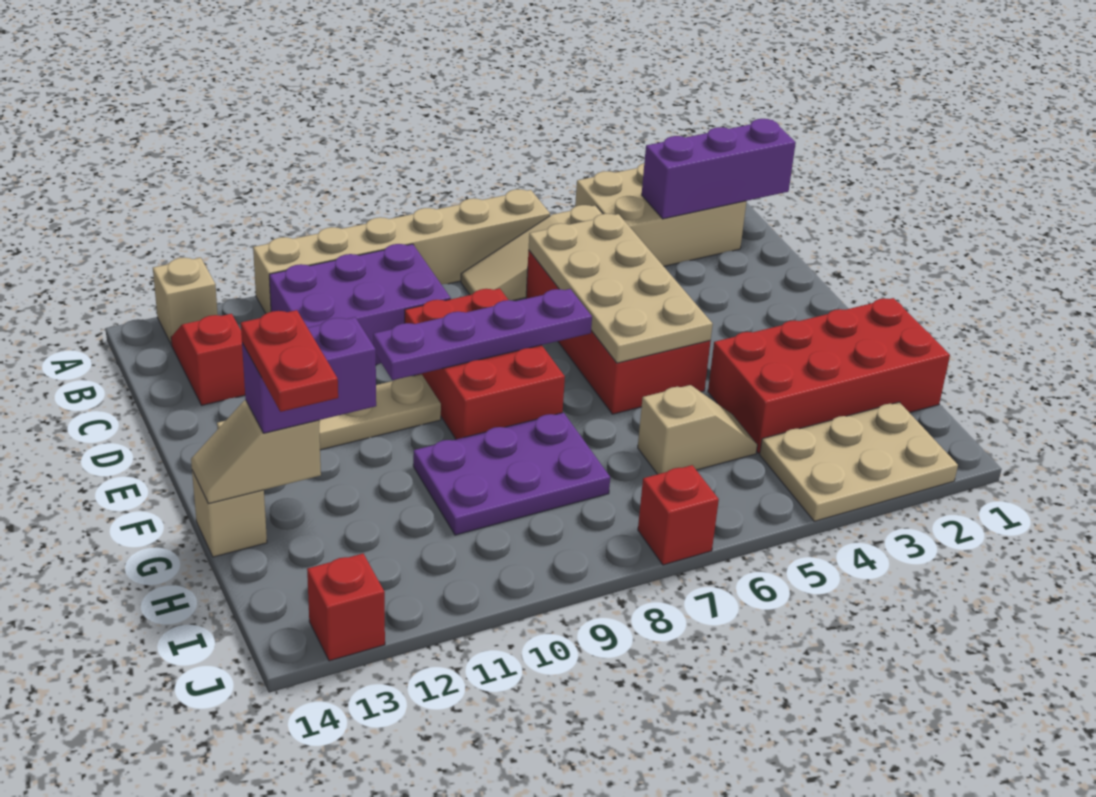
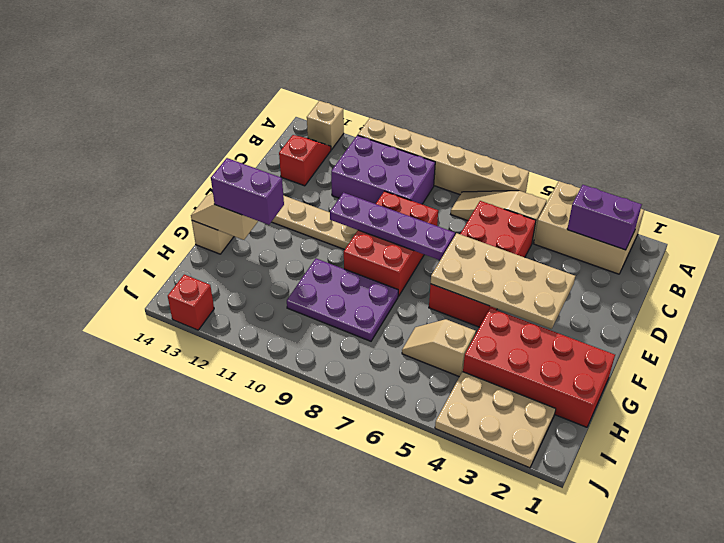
purple brick B1:B3 level 2 -> purple brick B2:B3 level 2
tan plate C5:F6 level 2 -> tan plate E3:F6 level 2
red plate G13:H13 level 4 -> none
tan slope H5:H6 level 1 top 6 -> tan slope H5:H6 level 1 top 5
red brick J7 level 1 -> none

